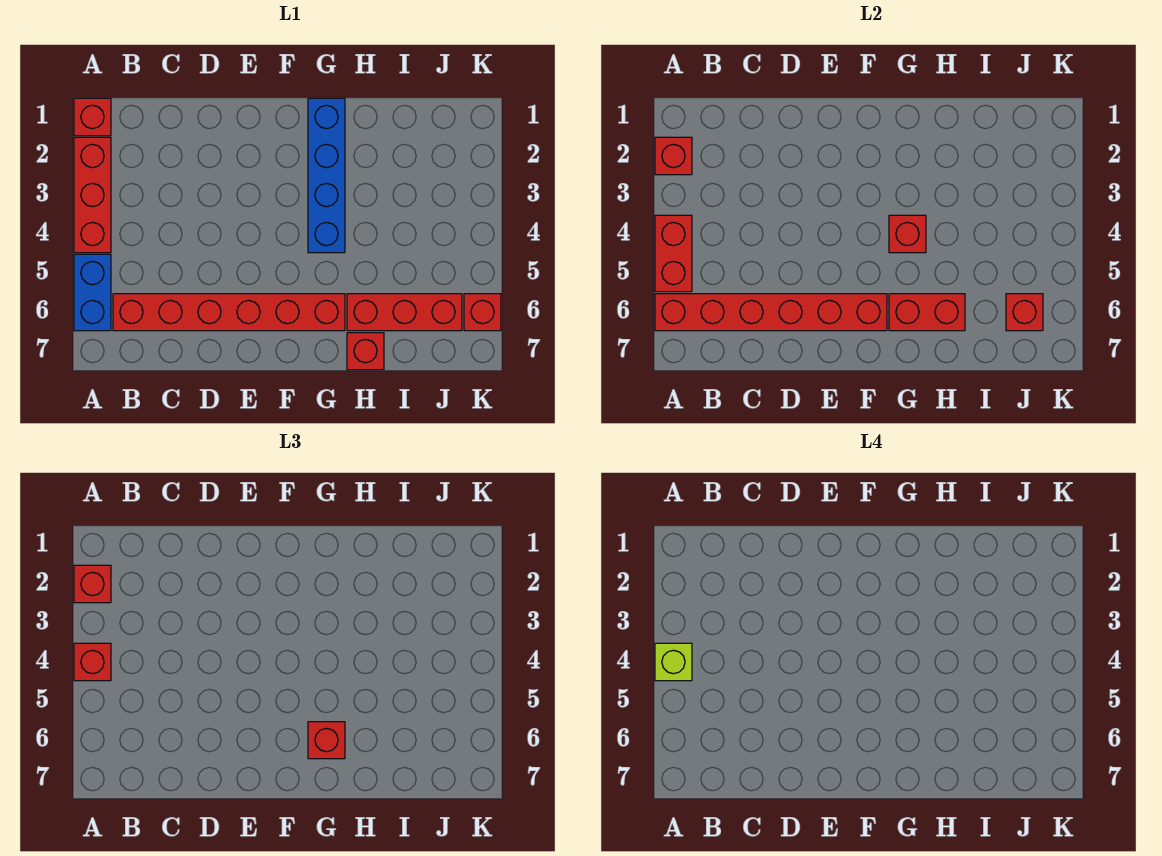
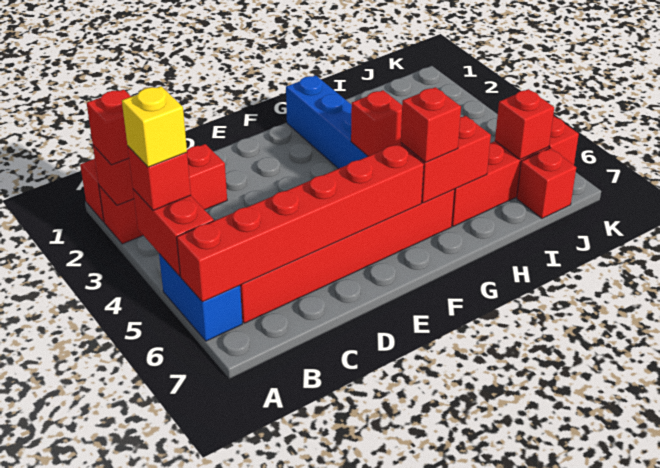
red brick A2:A4 level 1 -> red brick A2:C2 level 1
lime brick A4 level 4 -> yellow brick A4 level 4
red brick H7 level 1 -> red brick J7 level 1

